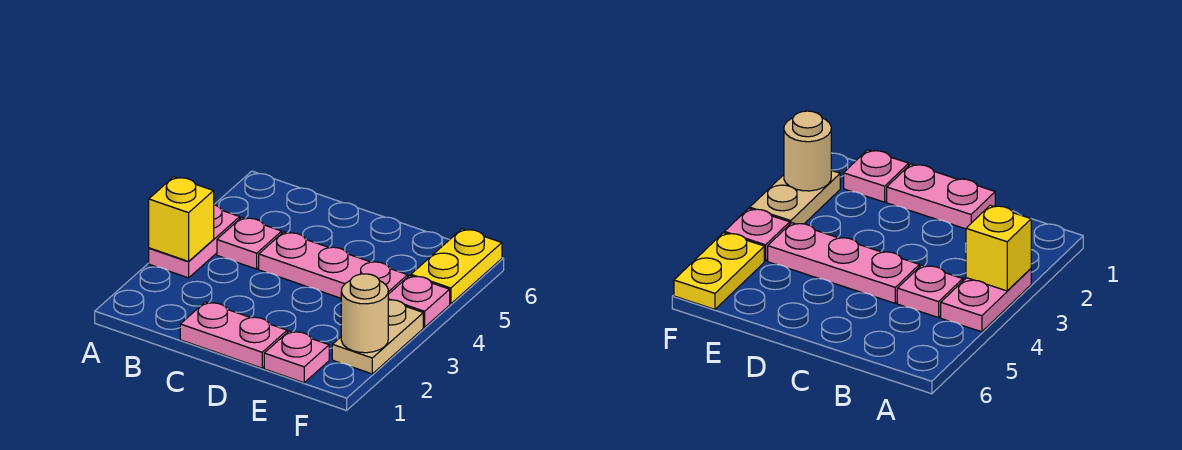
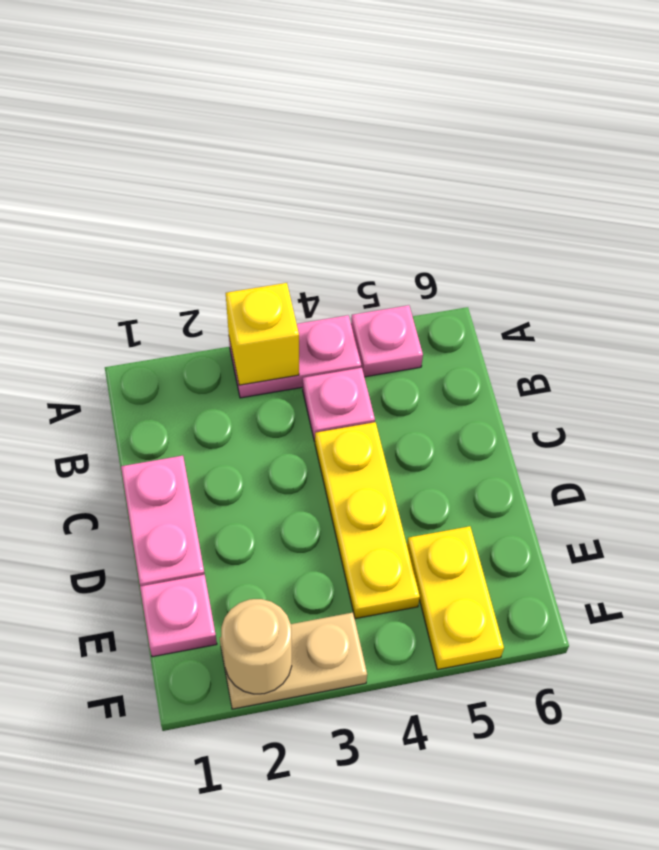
pink plate C4:E4 level 1 -> yellow plate C4:E4 level 1
pink plate F4 level 1 -> pink plate A5 level 1
yellow plate F5:F6 level 1 -> yellow plate E5:F5 level 1

